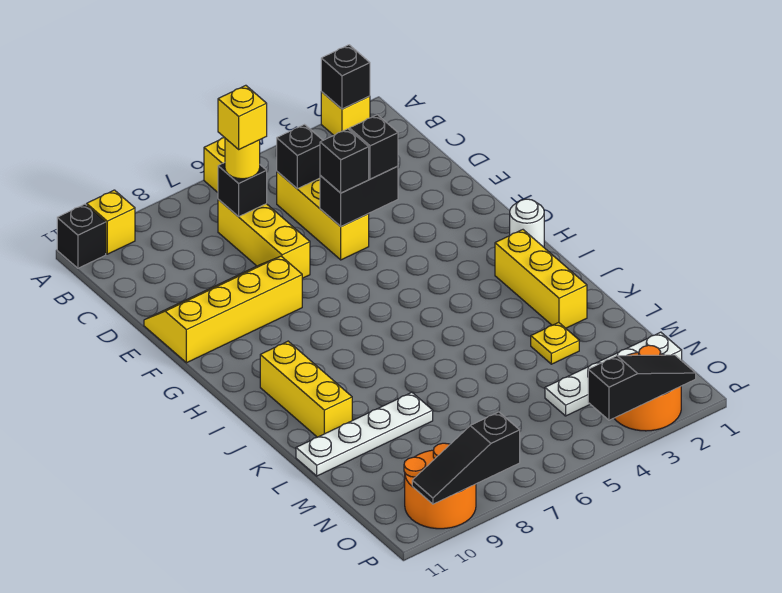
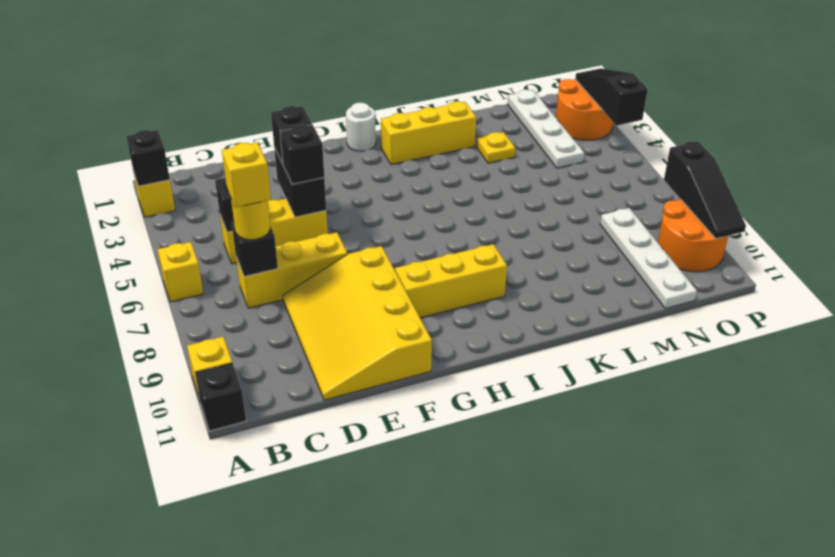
yellow slope E8:F11 level 1 top F -> yellow slope D8:F11 level 1 top F
yellow brick I10:K10 level 1 -> yellow brick G9:I9 level 1
white plate L8:L11 level 1 -> white plate N8:N11 level 1

